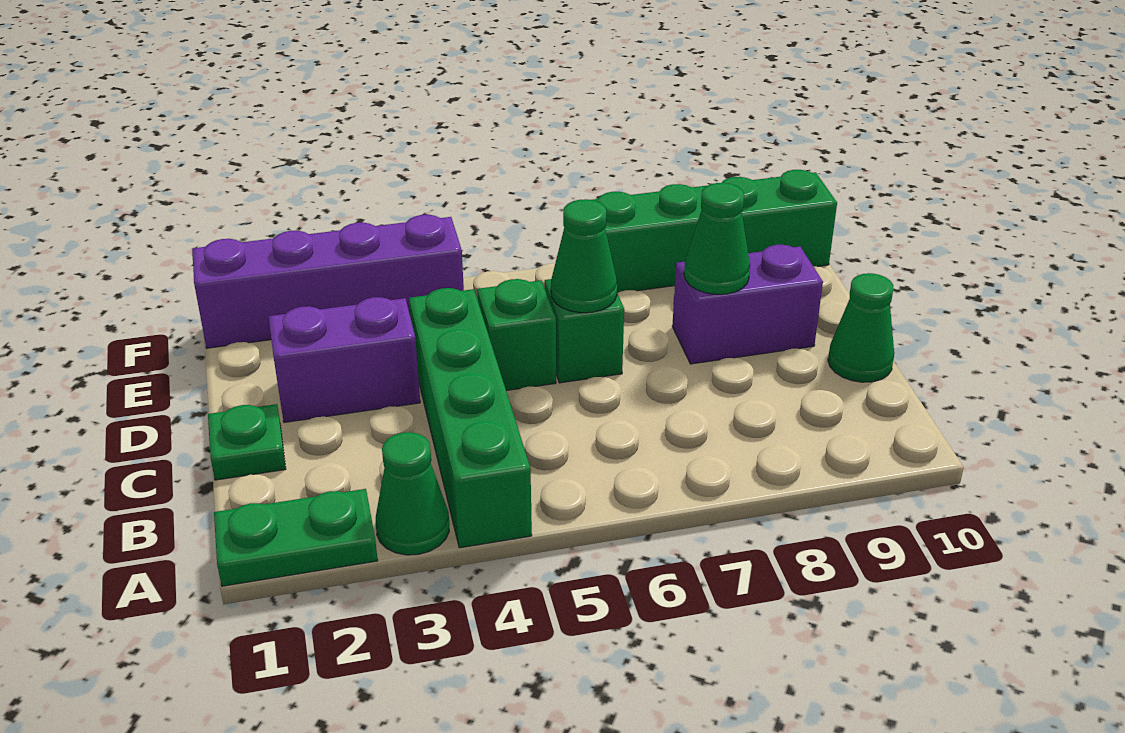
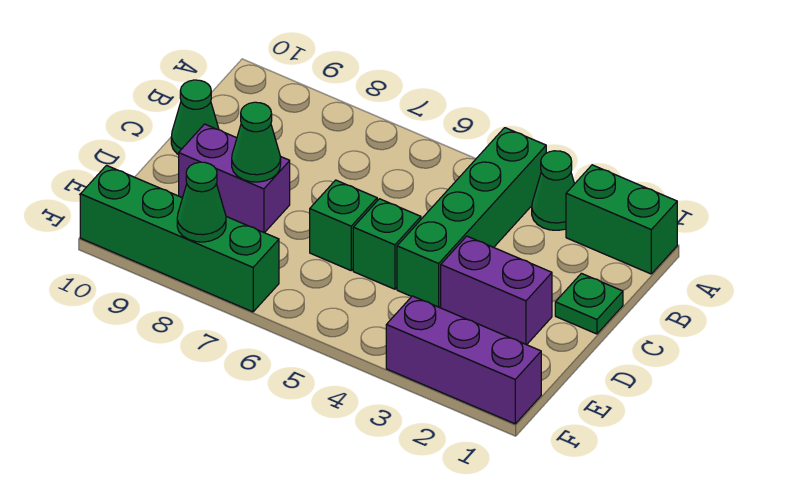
green plate A1:A2 level 1 -> green brick A1:A2 level 1
green cone D6 level 2 -> green cone F8 level 2
purple brick F1:F4 level 1 -> purple brick F1:F3 level 1

